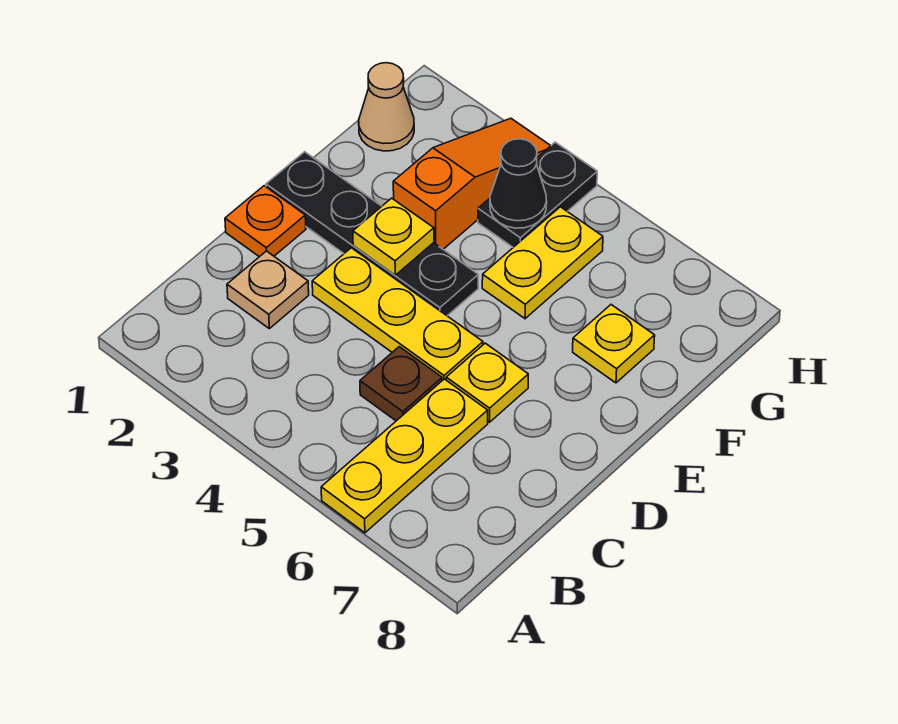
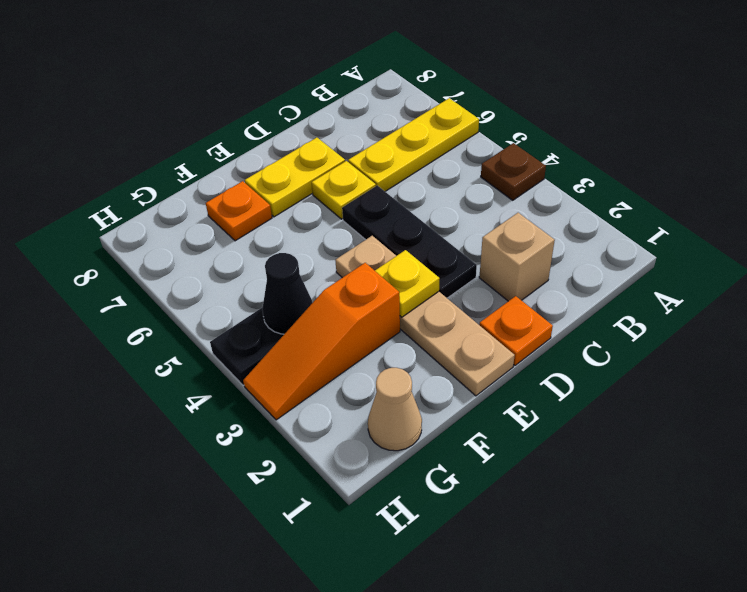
tan plate C2 level 1 -> tan brick C2 level 1
brown plate C5 level 1 -> brown plate A4 level 1
yellow plate D3:D5 level 1 -> black plate D3:D5 level 1
black plate E1:E4 level 1 -> tan plate E1:E4 level 1
yellow plate F5:G5 level 1 -> yellow plate D7:E7 level 1
yellow plate F7 level 1 -> orange plate F7 level 1

